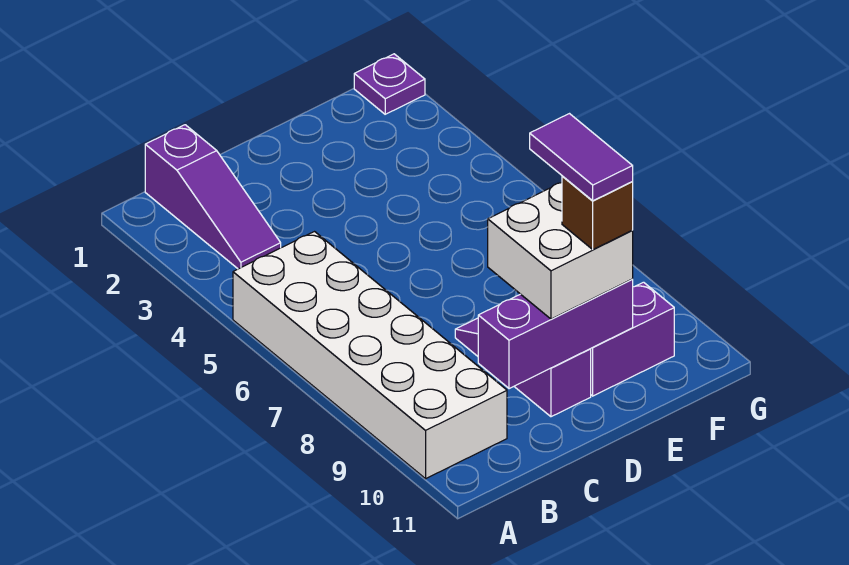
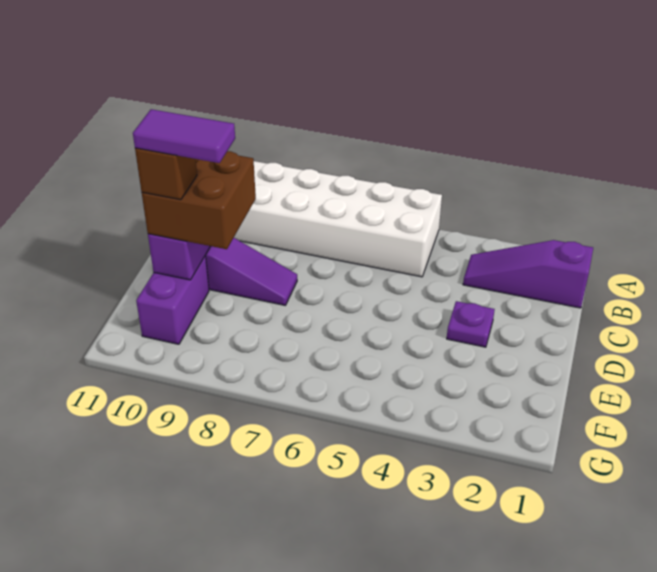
white brick D9:E10 level 3 -> brown brick D9:E10 level 3
purple plate G1 level 1 -> purple plate D3 level 1

